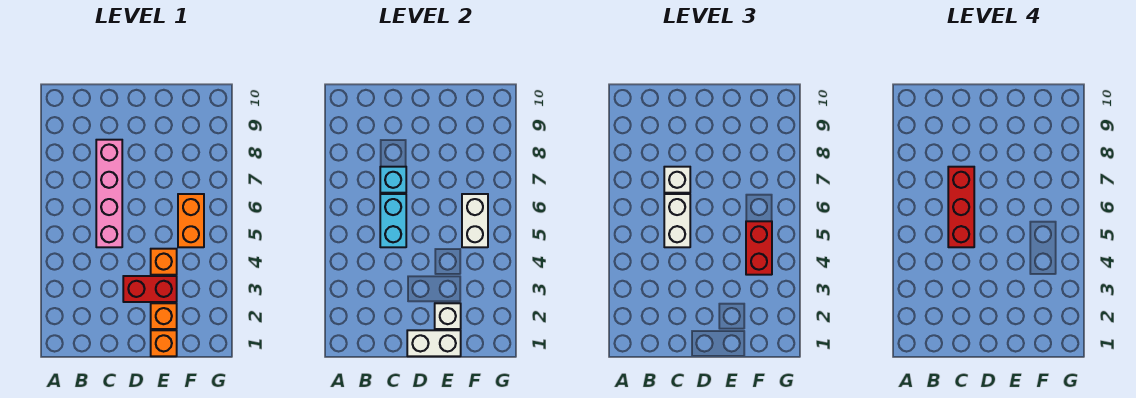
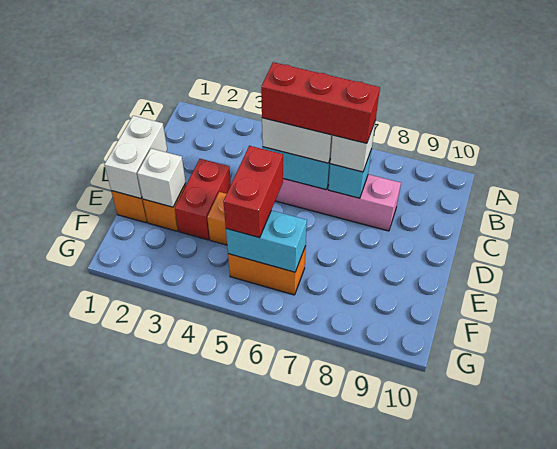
red brick F4:F5 level 3 -> red brick E5:F5 level 3
white brick F5:F6 level 2 -> cyan brick F5:F6 level 2

